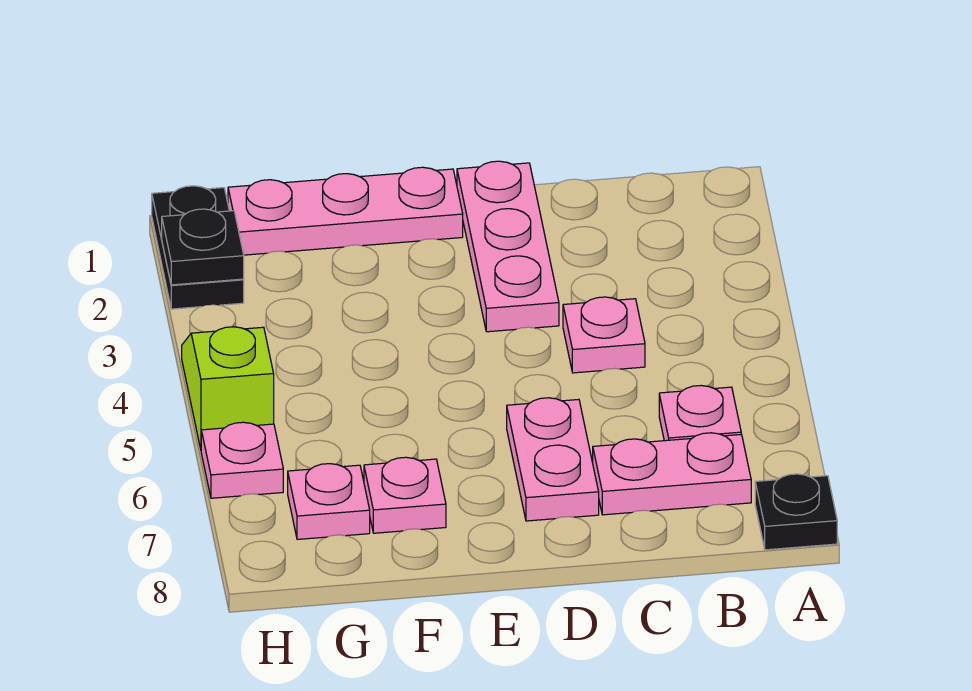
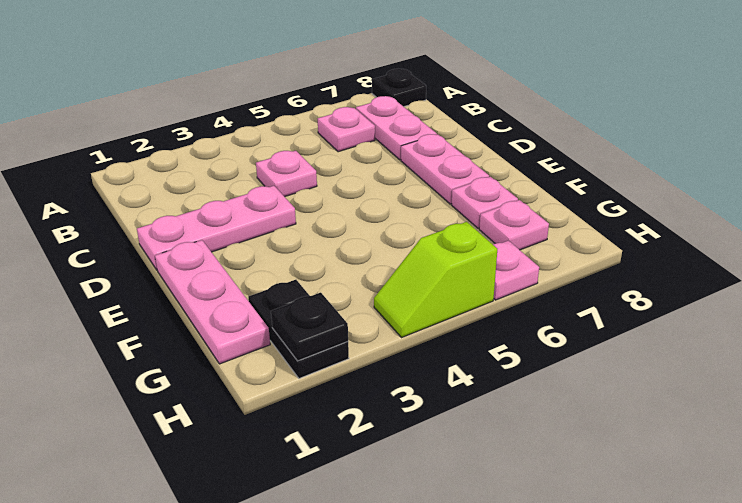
pink plate D6:D7 level 1 -> pink plate D7:E7 level 1
black plate H1:H2 level 1 -> black plate G2:H2 level 1

